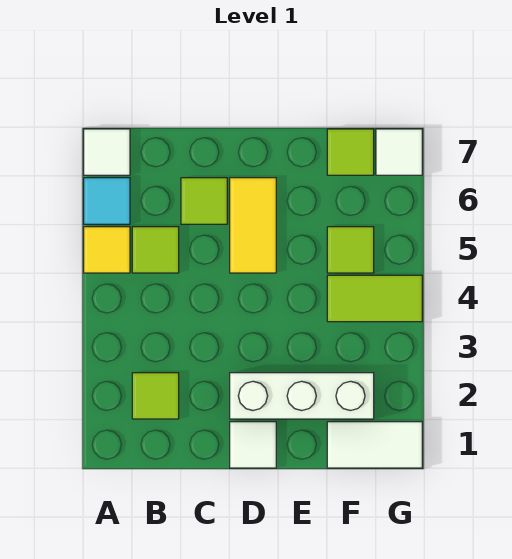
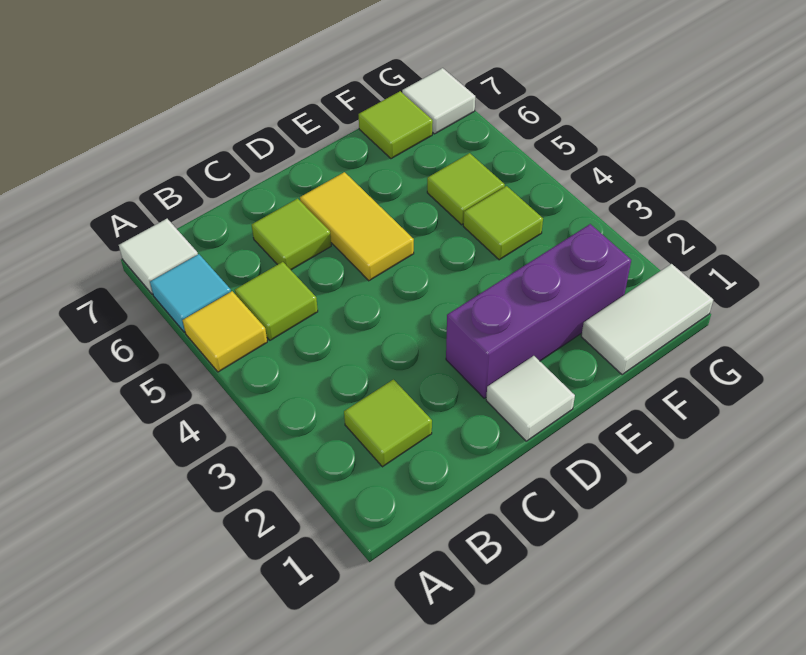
white brick D2:F2 level 1 -> purple brick D2:F2 level 1
lime tile F4:G4 level 1 -> lime tile F4 level 1

